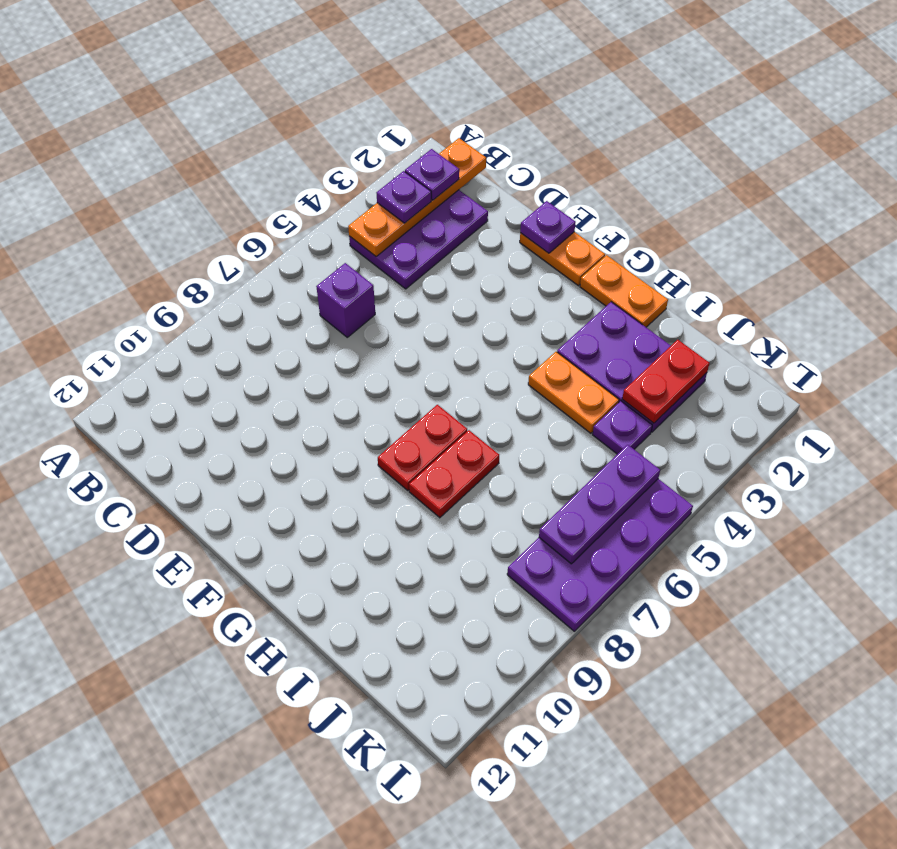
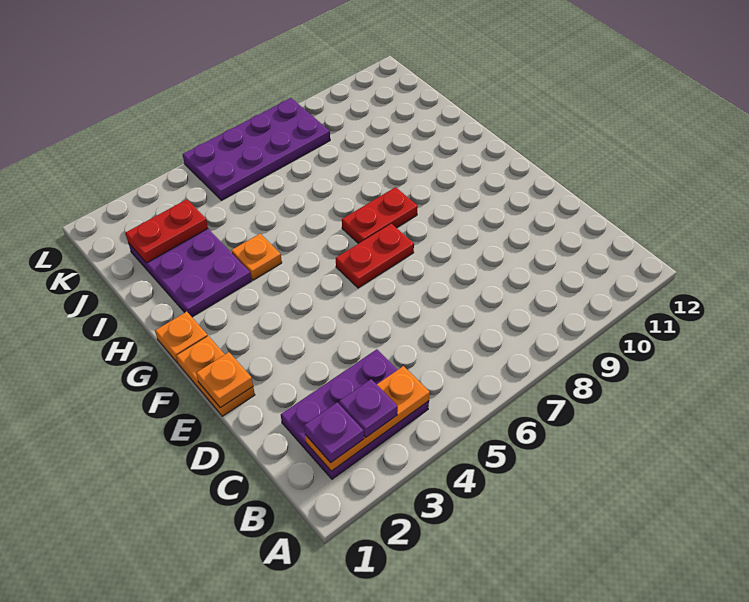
orange plate B1:B4 level 2 -> orange plate B2:B4 level 2
purple brick C6 level 1 -> none
purple plate E1 level 2 -> orange plate E1 level 2
orange plate G1:H1 level 1 -> orange plate G1 level 1
orange plate H4:I4 level 1 -> orange plate H4 level 1
red plate H7:H8 level 1 -> red plate F6:F7 level 1
purple plate J4 level 1 -> none
purple plate K5:K7 level 2 -> none

